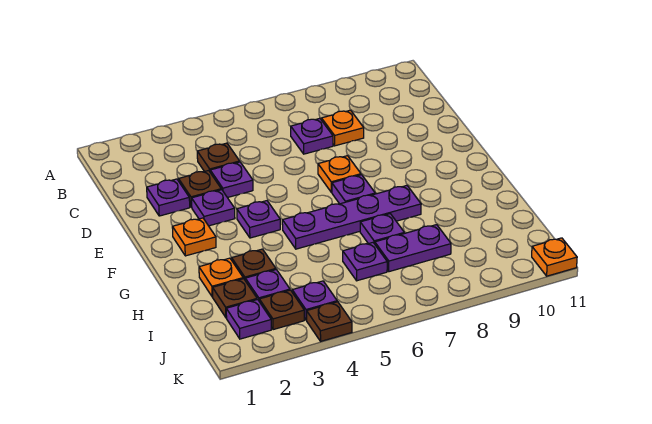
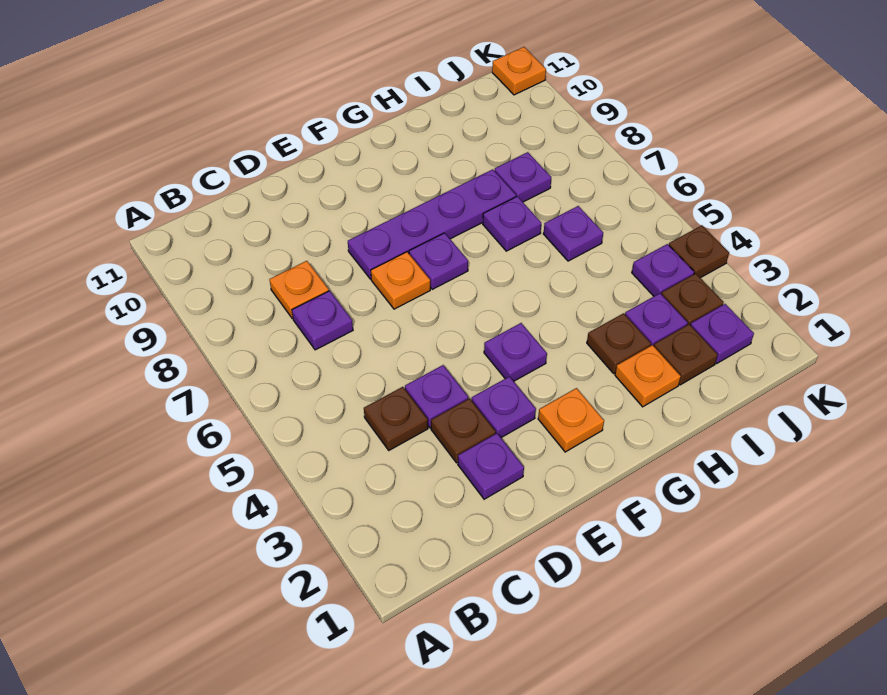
purple plate G5:G8 level 1 -> purple plate E8:H8 level 1
purple plate I7:I8 level 1 -> purple plate I8 level 1

